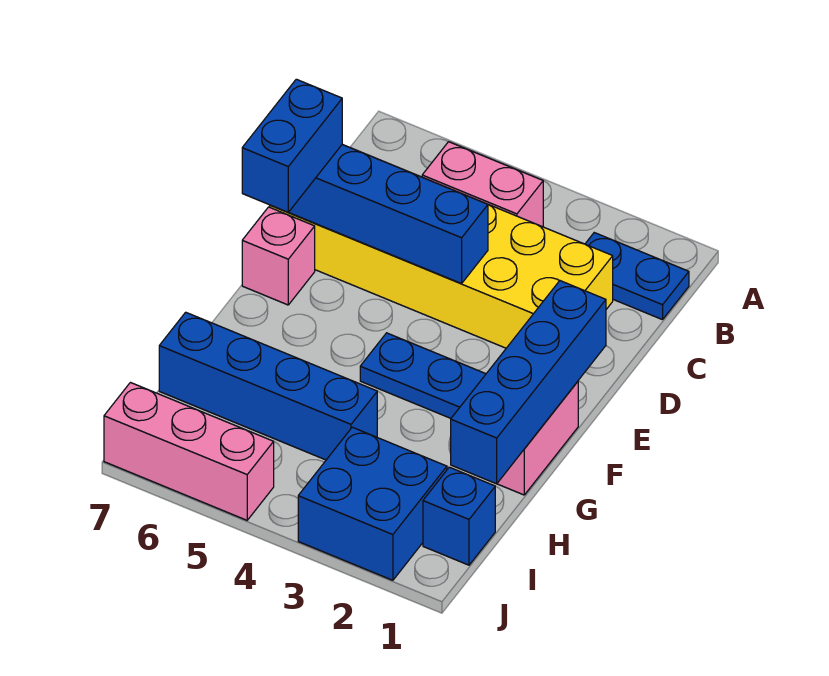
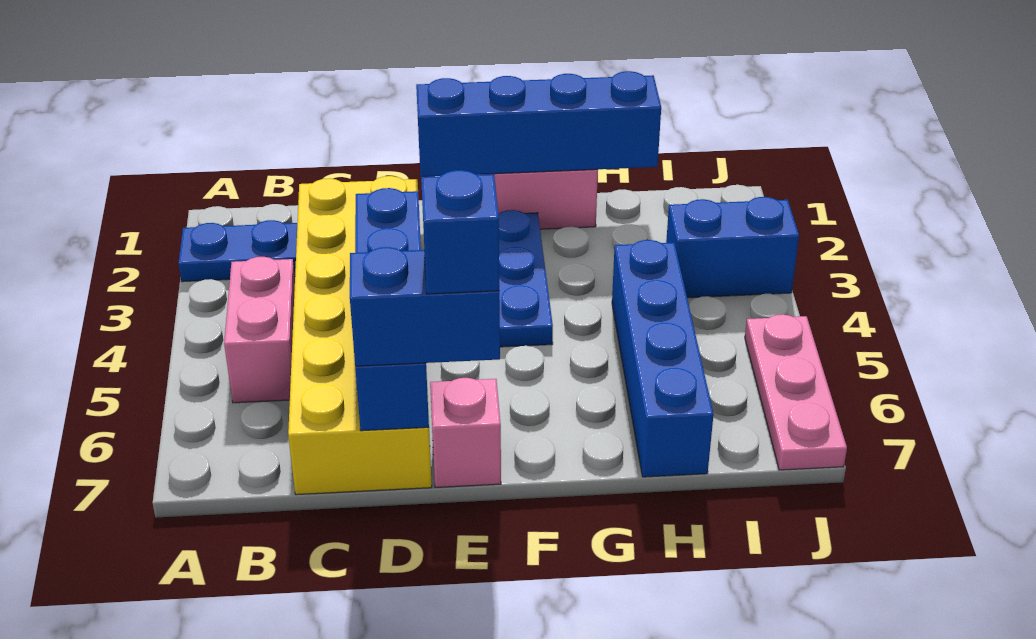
blue plate B1:B2 level 1 -> blue plate A2:B2 level 1
blue brick I1 level 1 -> blue brick E7 level 4
blue brick I2:J3 level 1 -> blue brick I3:J3 level 1
pink brick J5:J7 level 1 -> pink plate J5:J7 level 1

